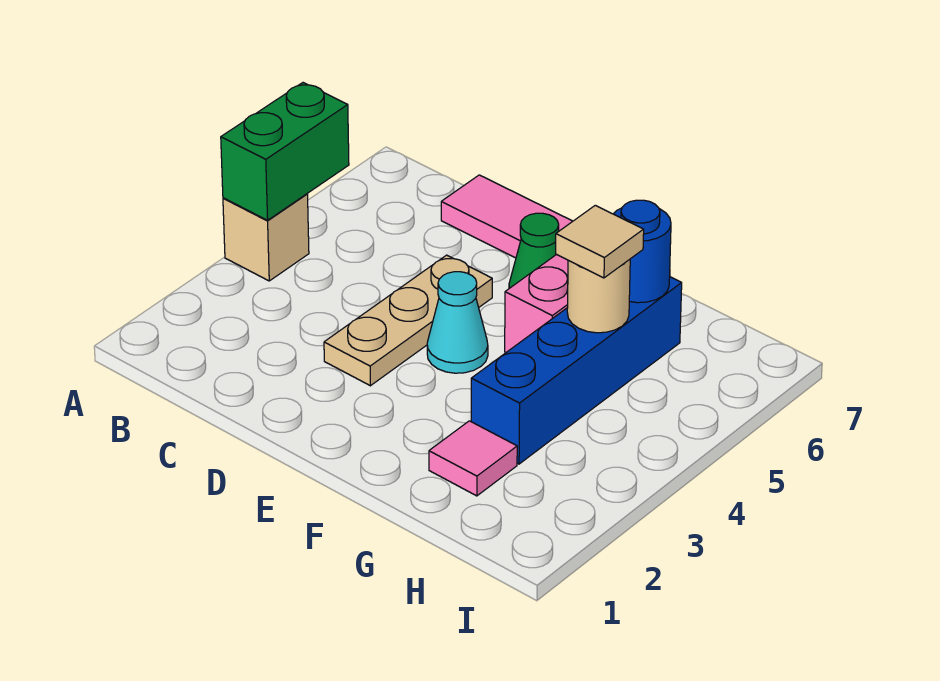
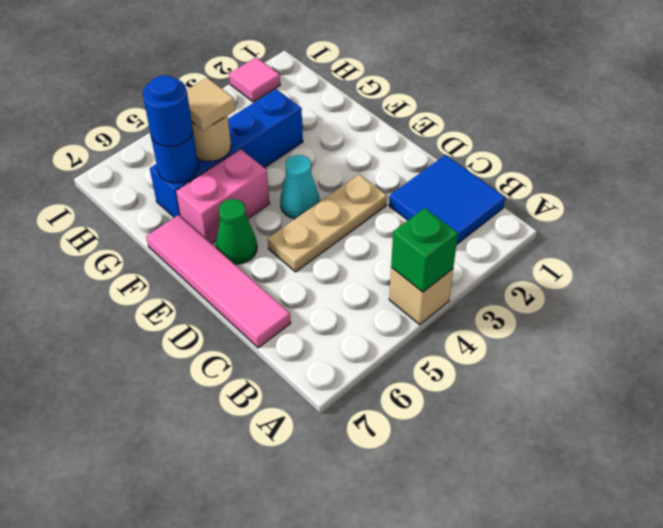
green brick A4:A5 level 2 -> green brick A4 level 2
none -> blue tile B1:C2 level 1
pink tile G2 level 1 -> pink tile I2 level 1
none -> blue round brick G6 level 3

